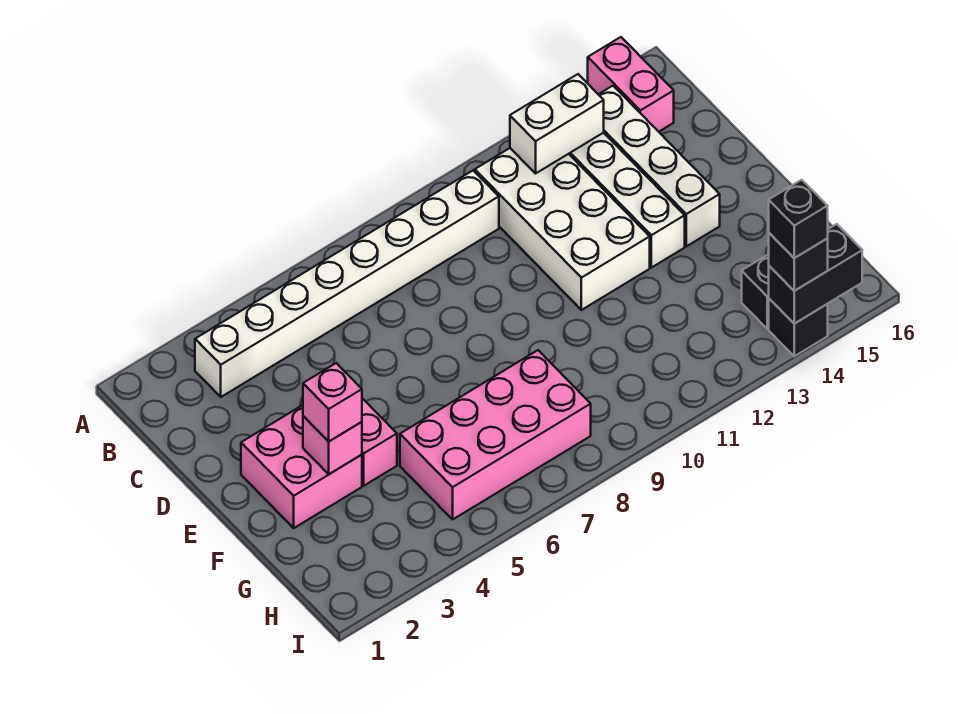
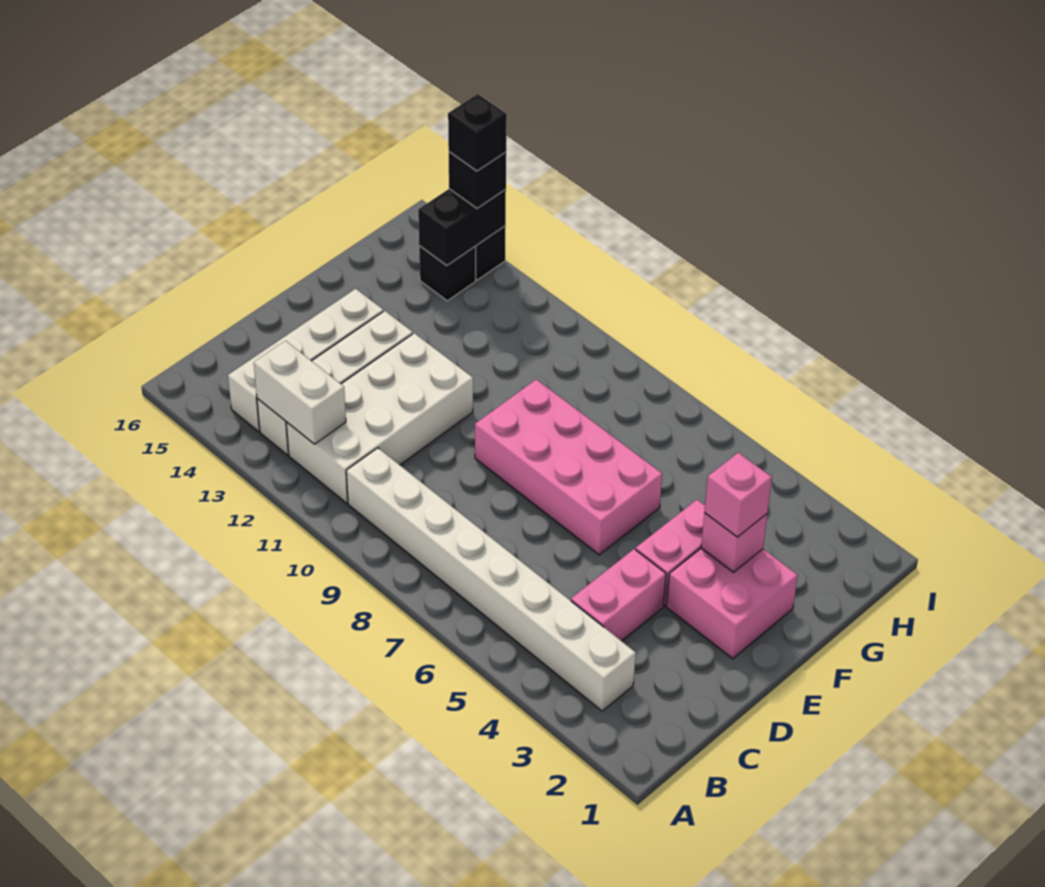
pink brick A15:B15 level 1 -> pink brick C4:D4 level 1
pink brick G5:H8 level 1 -> pink brick E6:F9 level 1
black brick I14:I15 level 2 -> black brick H14:I14 level 2

